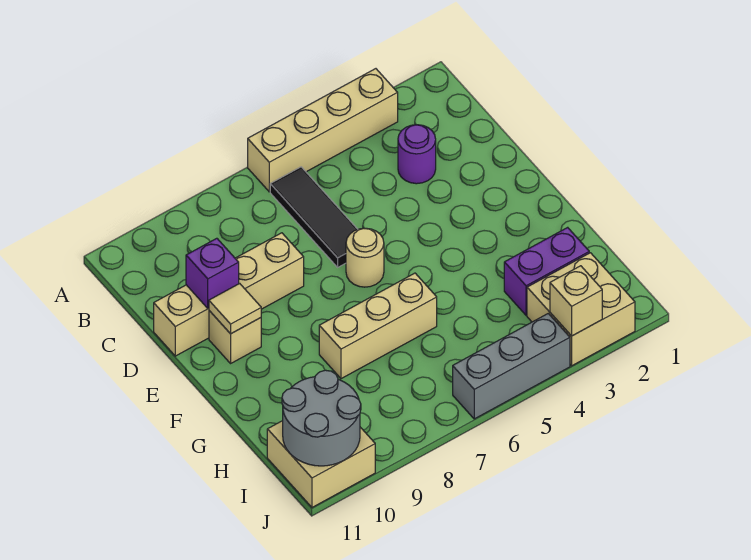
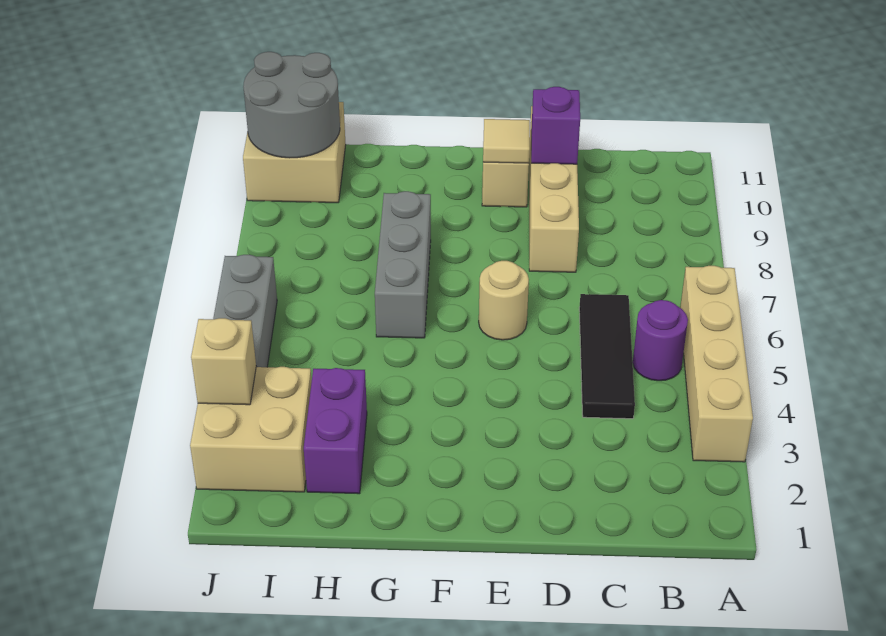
black tile B6:D6 level 1 -> black tile C4:C6 level 1
purple round brick C3 level 1 -> purple round brick B5 level 1
tan brick G6:G8 level 1 -> grey brick G6:G8 level 1

